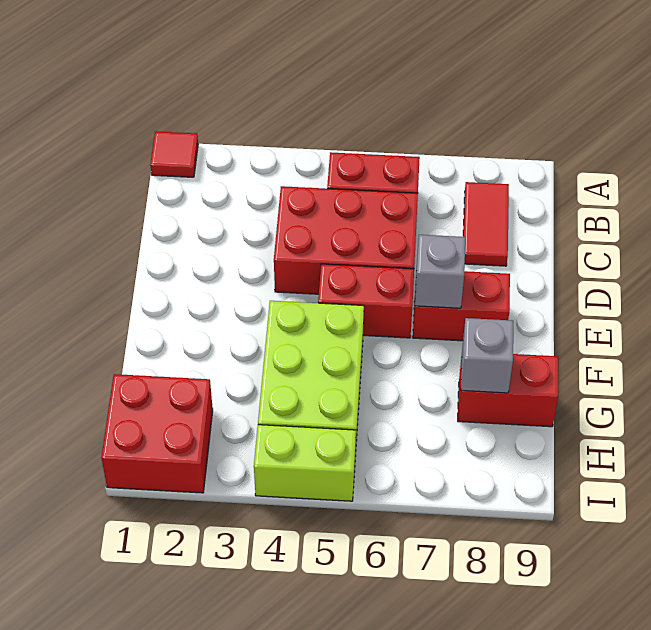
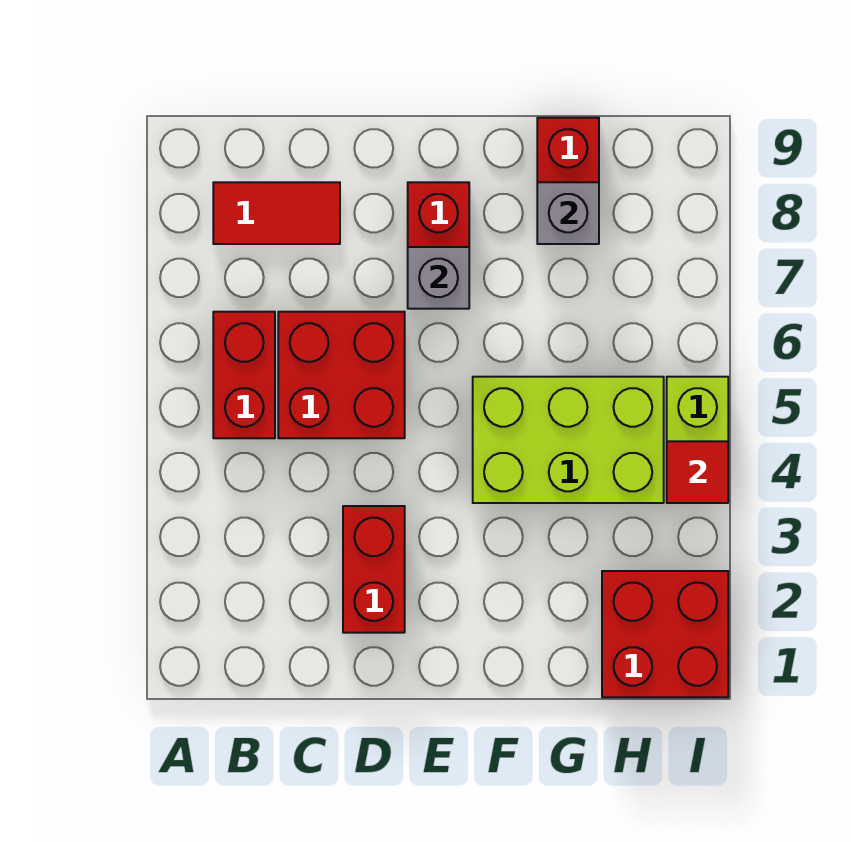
red tile A1 level 1 -> red tile I4 level 2
red brick C4:D6 level 1 -> red brick C5:D6 level 1
red brick E5:E6 level 1 -> red brick D2:D3 level 1

